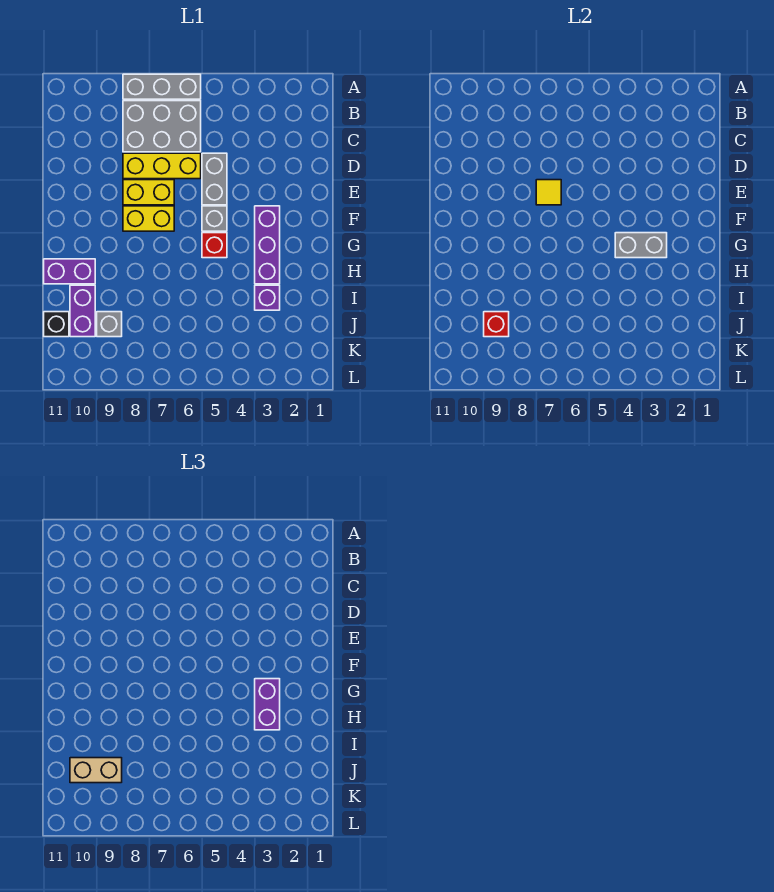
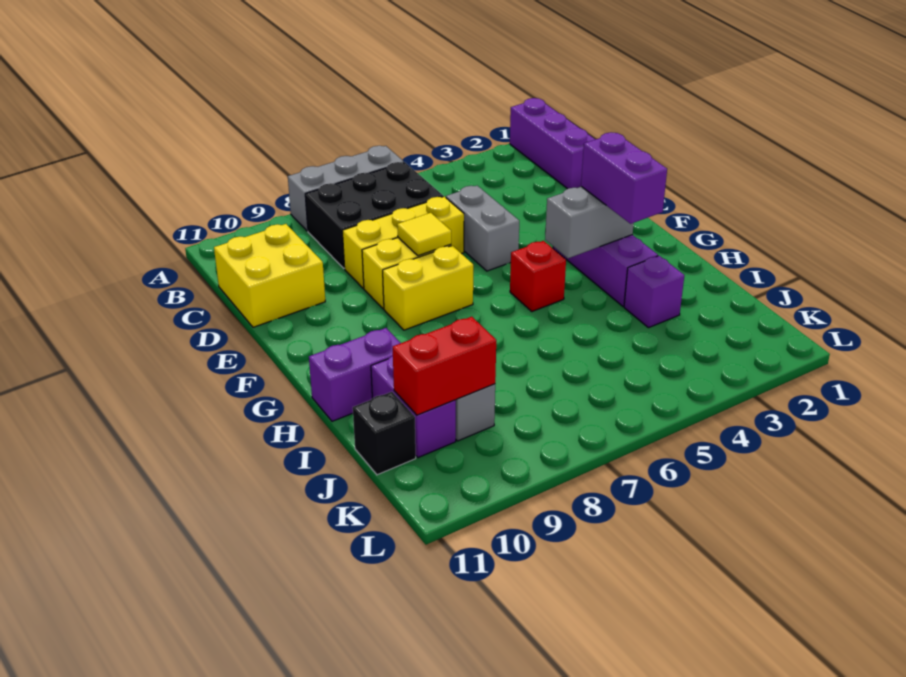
none -> purple brick A1:C1 level 1
grey brick B6:C8 level 1 -> black brick B6:C8 level 1
none -> yellow brick C10:D11 level 1
grey brick F5 level 1 -> none
red brick J9 level 2 -> red brick J9:J10 level 2
tan brick J9:J10 level 3 -> none

